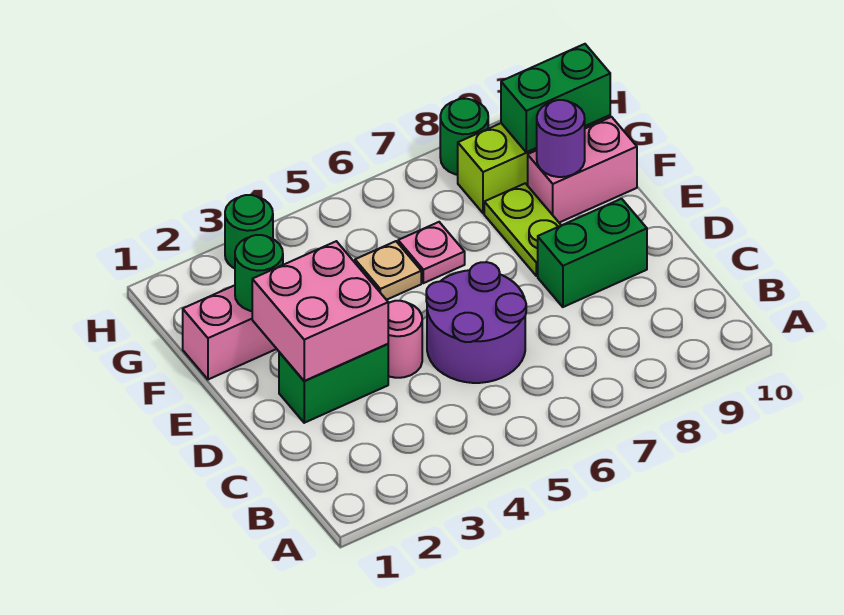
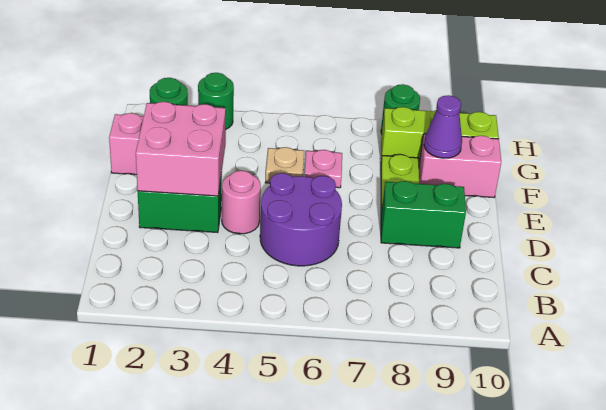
purple round brick F9 level 2 -> purple cone F9 level 2
green brick G9:G10 level 2 -> none

